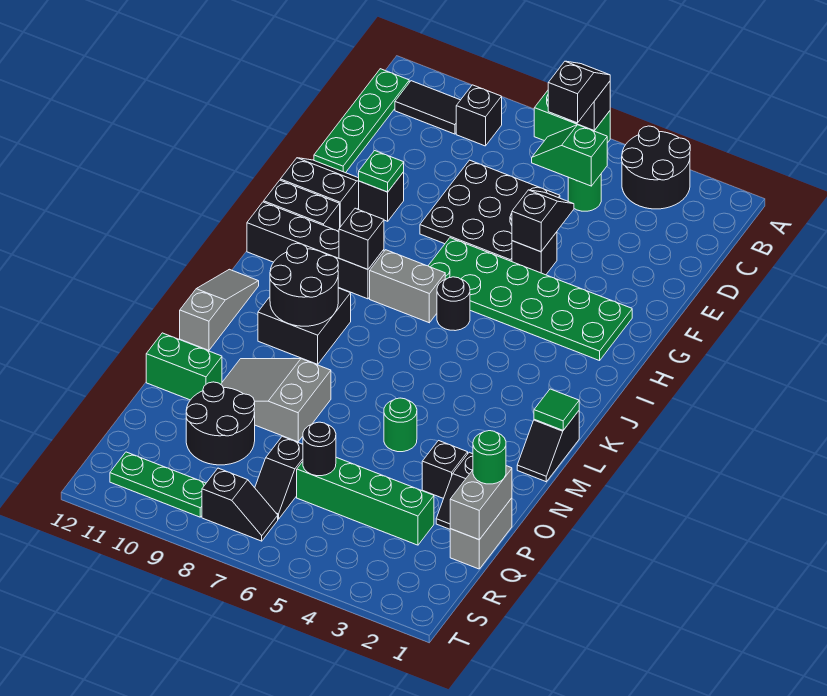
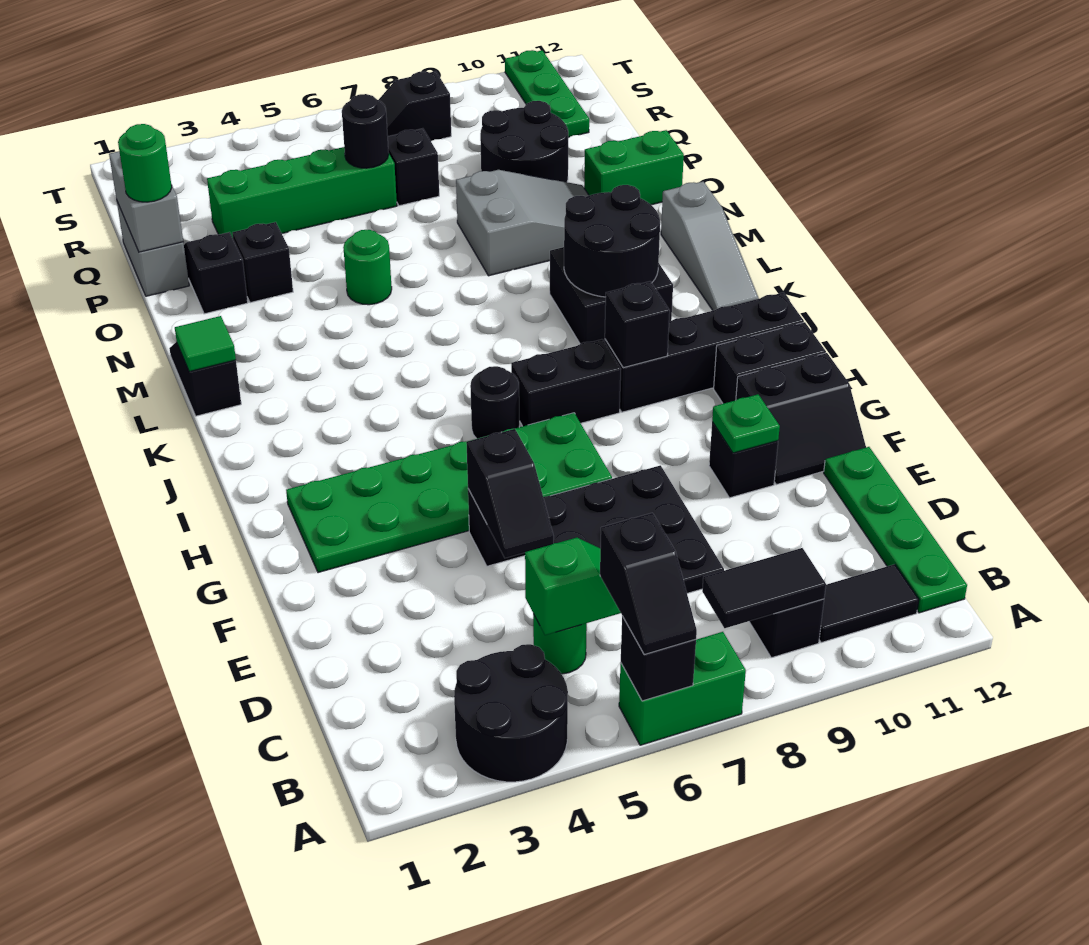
none -> black tile B8:B9 level 2
grey brick I7:I8 level 1 -> black brick I7:I8 level 1
green plate S9:S11 level 1 -> green plate R11:T11 level 1

